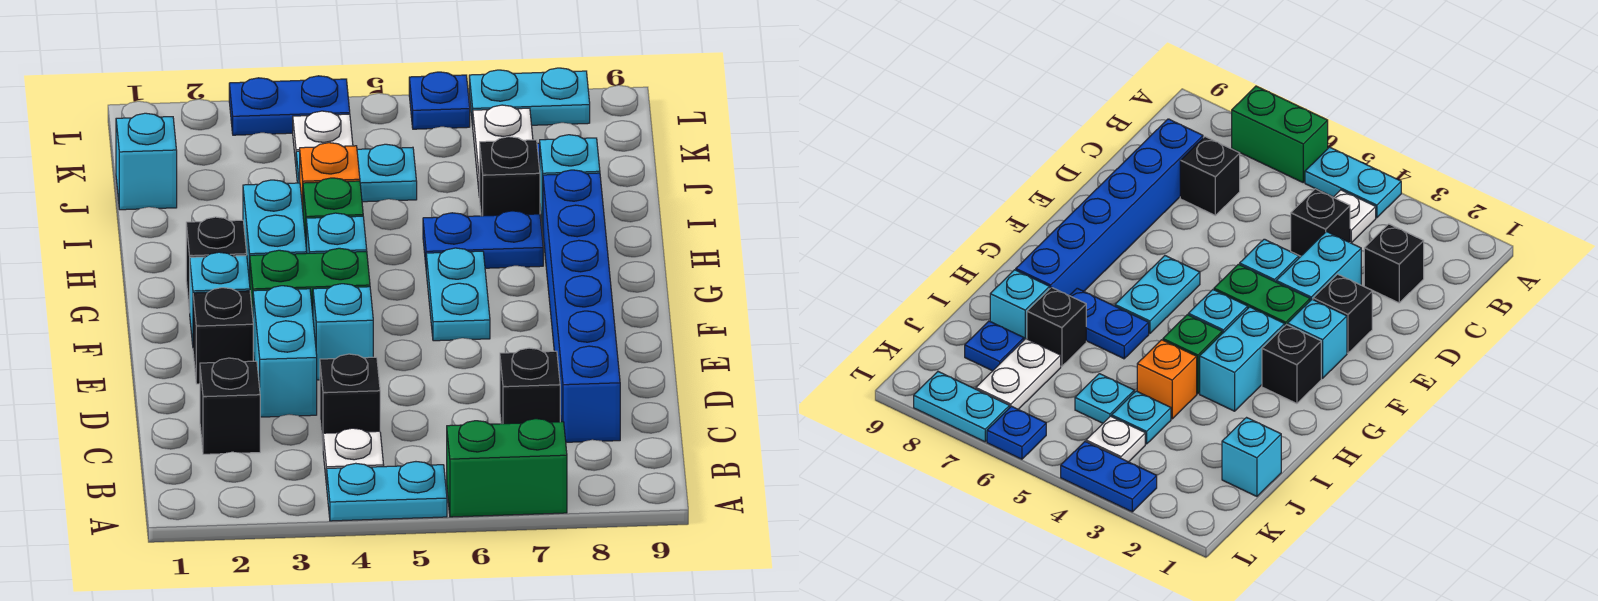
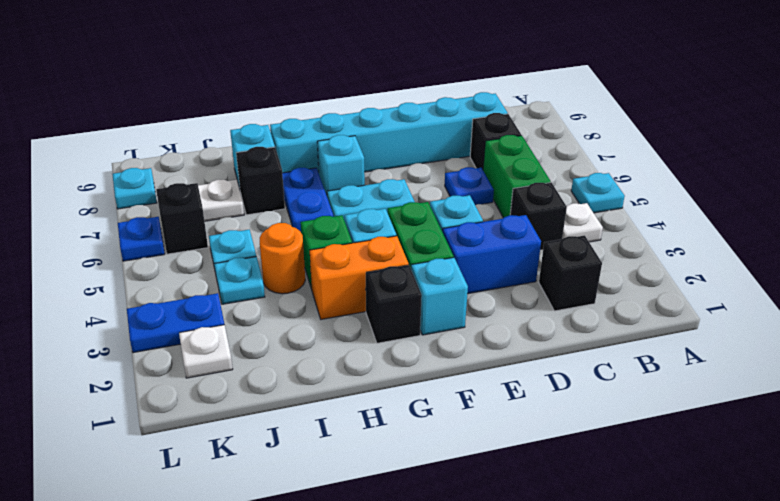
cyan plate A4:A5 level 1 -> cyan plate A5 level 1
green brick A6:A7 level 1 -> green brick C5:C6 level 1
blue brick C8:H8 level 1 -> cyan brick C8:H8 level 1
cyan brick D3:E3 level 1 -> blue brick D3:E3 level 1
black brick E2 level 1 -> black brick K6 level 1
cyan brick G3:H3 level 1 -> orange brick G3:H3 level 1
orange brick I4 level 1 -> orange round brick I4 level 1
cyan brick J1 level 1 -> cyan brick G7 level 1
blue plate J8 level 1 -> blue plate D6 level 1
white plate K4 level 1 -> white plate K2 level 1
blue plate L3:L4 level 1 -> blue plate K3:L3 level 1
cyan plate L7:L8 level 1 -> cyan plate L8 level 1

